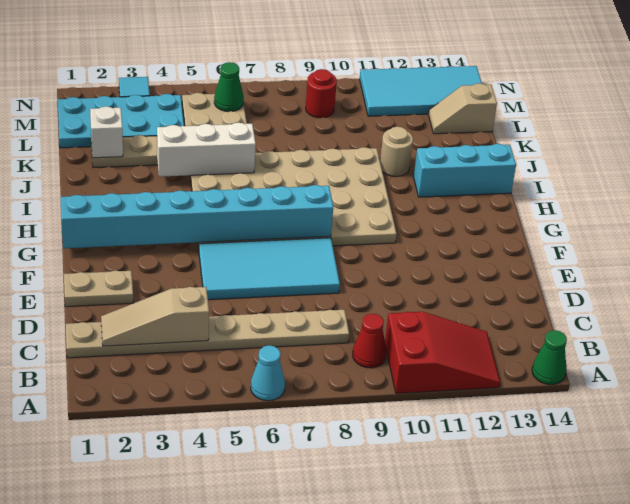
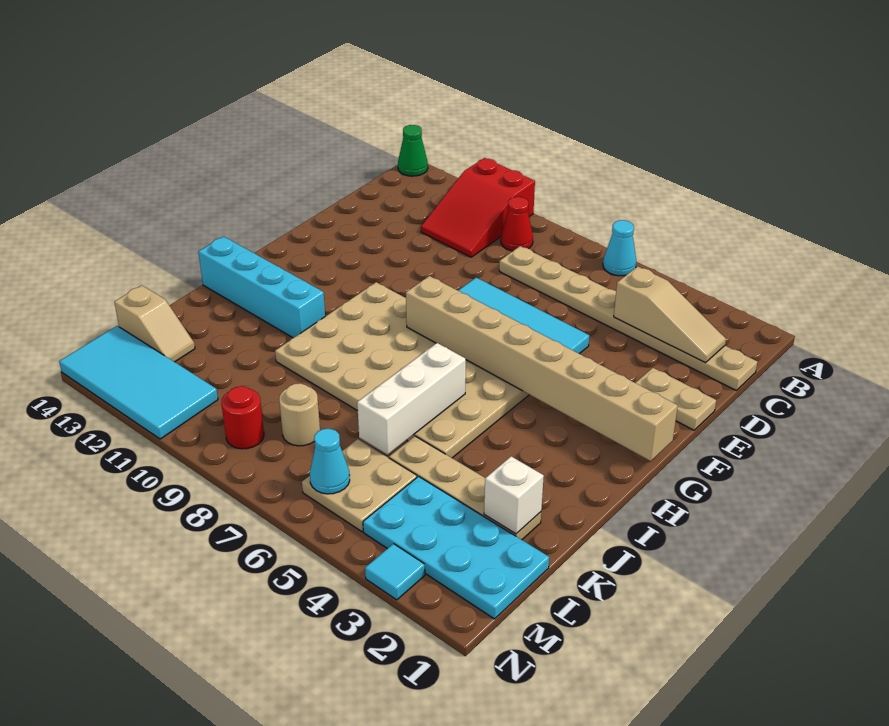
red slope A10:B12 level 1 top 10 -> red slope A10:C11 level 1 top A
cyan brick G1:G8 level 2 -> tan brick G1:G8 level 2
cyan brick I12:I14 level 1 -> cyan brick I11:I14 level 1
white brick J4:J6 level 2 -> white brick I6:K6 level 2
tan round brick J11 level 1 -> tan round brick L8 level 1
green cone M6 level 2 -> cyan cone M6 level 2

